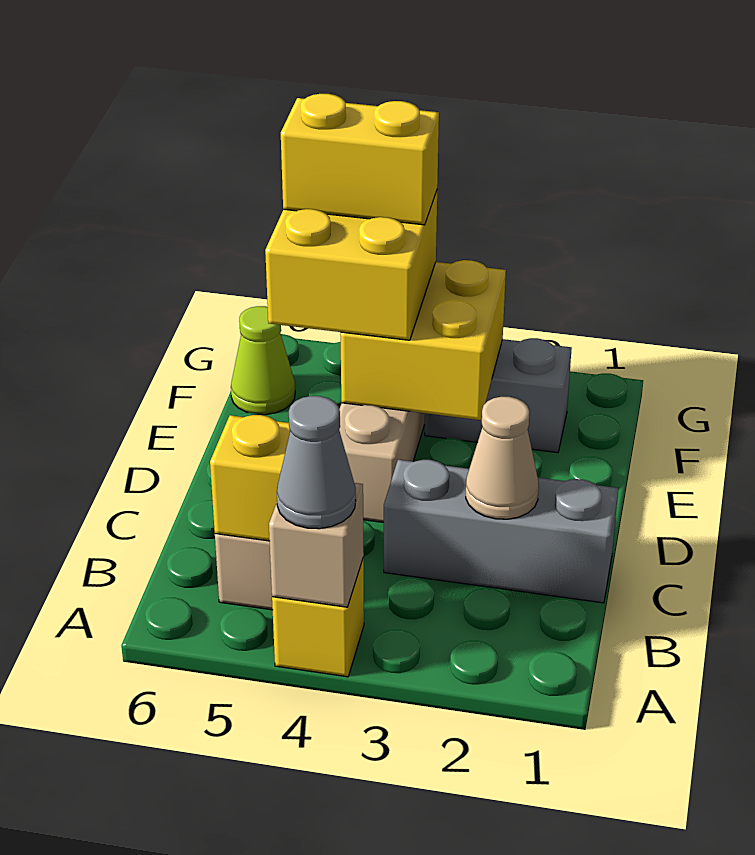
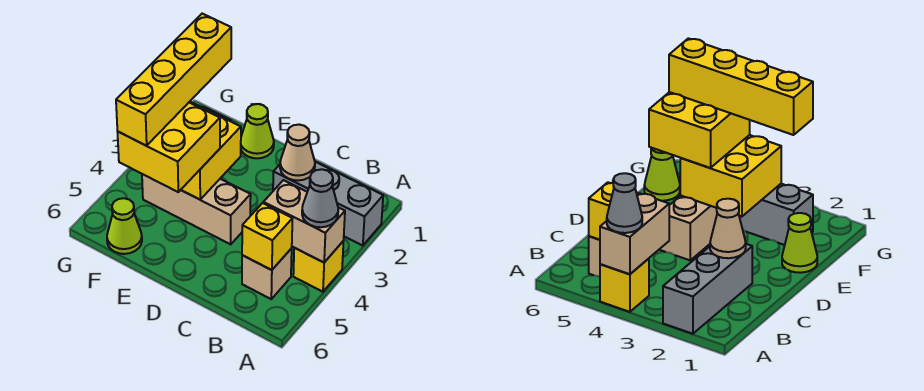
tan brick A4 level 2 -> tan brick A4:B4 level 2
grey brick C1:C3 level 1 -> grey brick A2:C2 level 1
none -> lime cone E1 level 1
yellow brick F4:F5 level 4 -> yellow brick F2:F5 level 4

